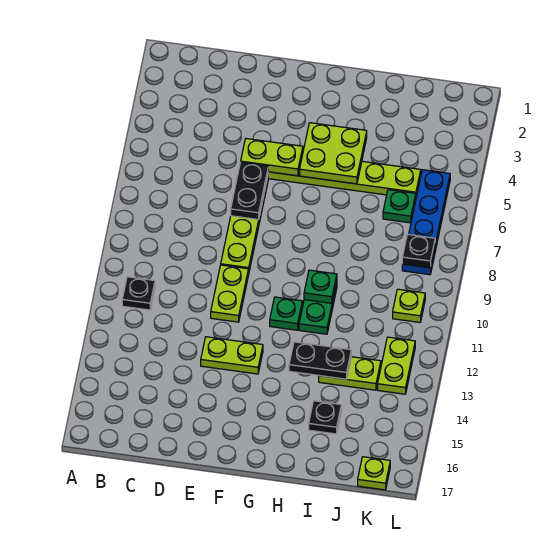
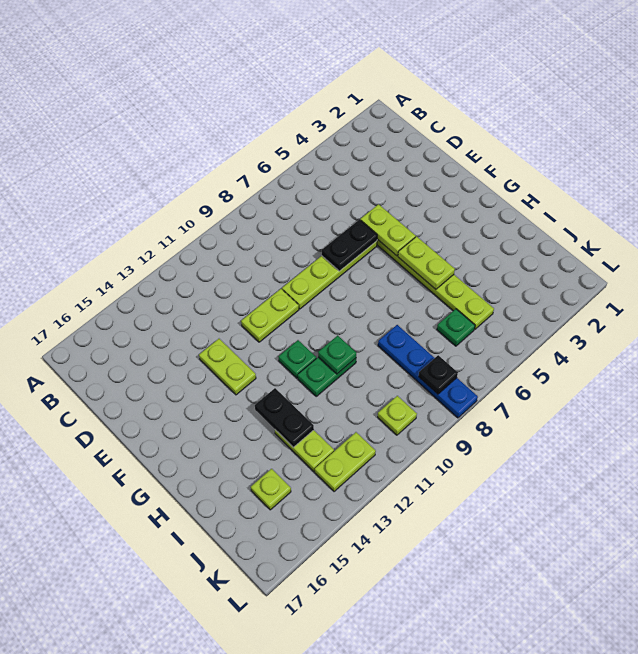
black plate B11 level 1 -> none
lime plate G4:H5 level 2 -> lime plate G5:H5 level 2
black plate I15 level 1 -> none
blue plate K5:K8 level 1 -> blue plate I8:L8 level 1
lime plate K17 level 1 -> lime plate J15 level 1

